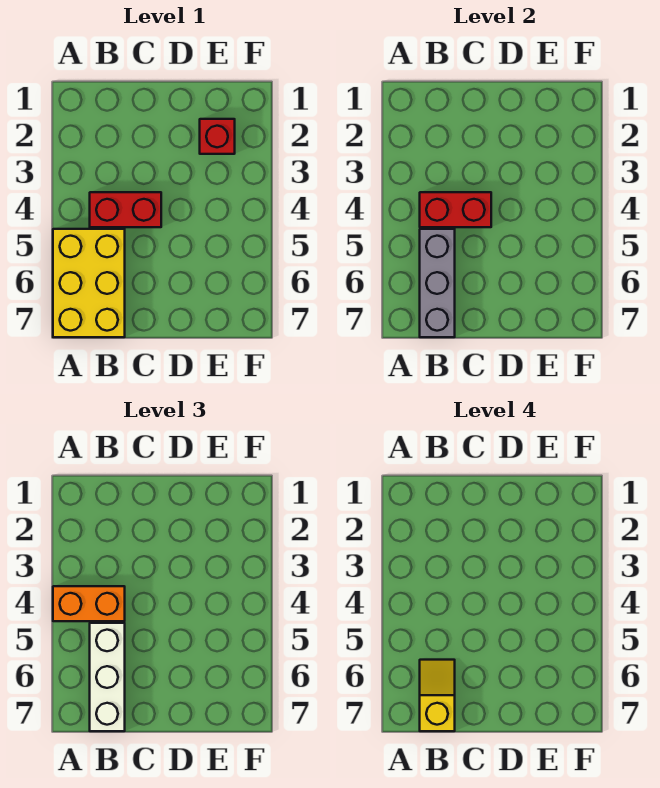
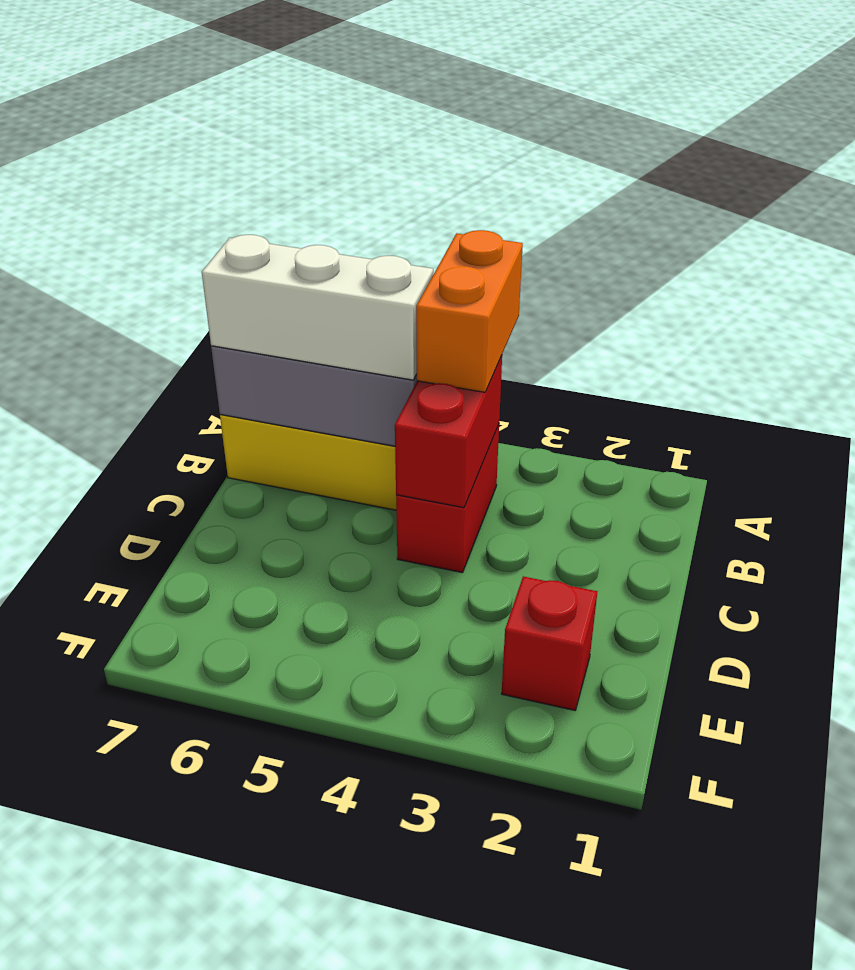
yellow slope B6:B7 level 4 top 7 -> none

